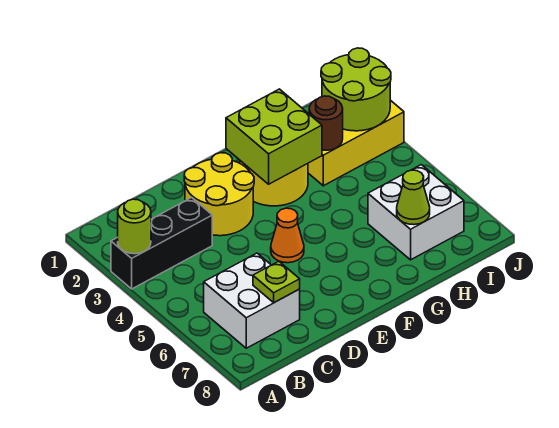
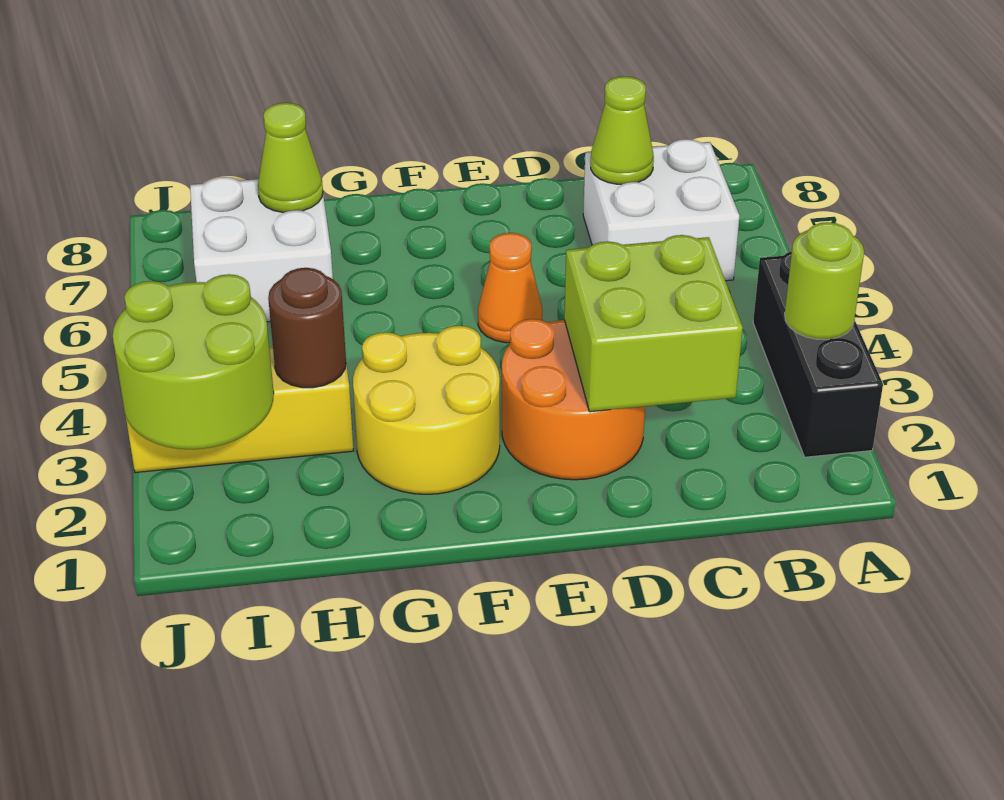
black brick A3:C3 level 1 -> black brick A2:A4 level 1
lime plate C7 level 2 -> lime cone C7 level 2
yellow round brick D2:E3 level 1 -> orange round brick D2:E3 level 1
lime brick F2:G3 level 2 -> lime brick C2:D3 level 2

